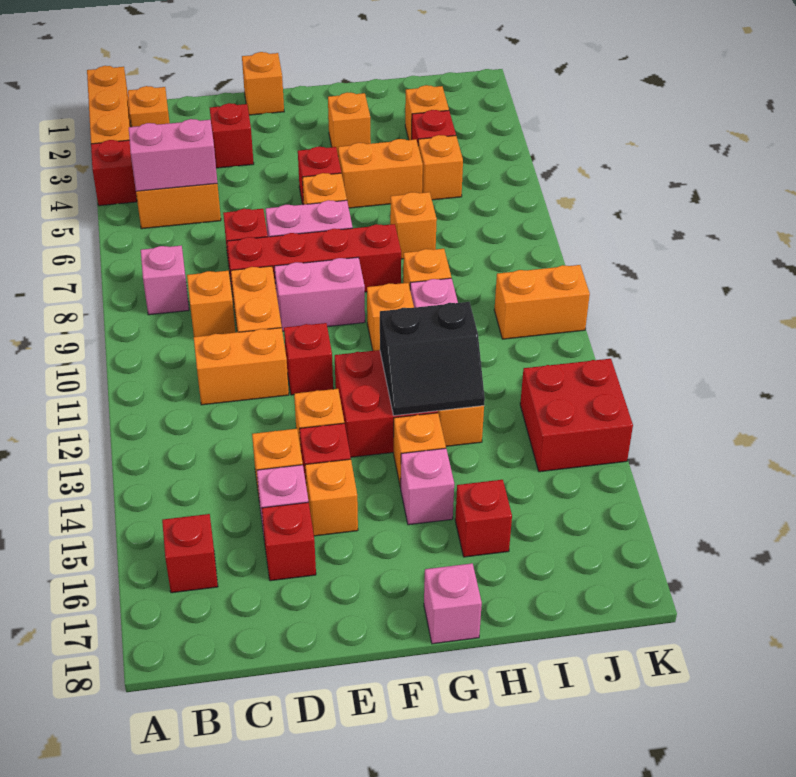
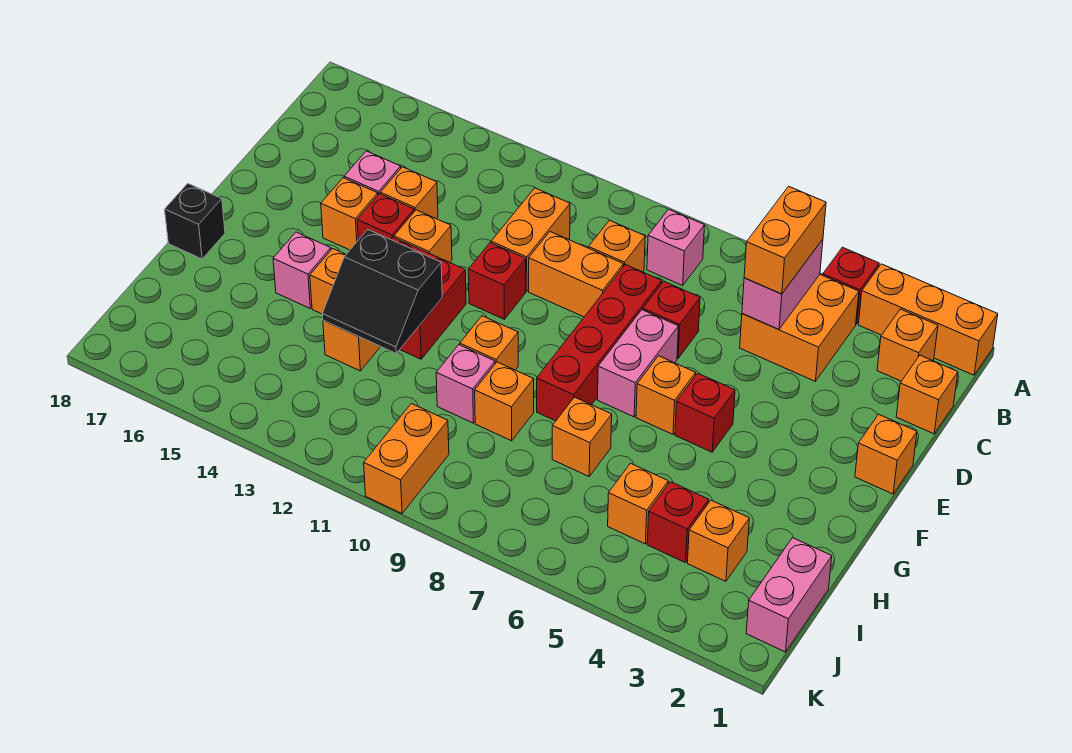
red brick B16 level 1 -> none
red brick D3 level 1 -> none
red brick D16 level 1 -> none
pink brick E9:F9 level 1 -> pink brick I1:J1 level 1
orange brick G3 level 1 -> orange brick C1 level 1
orange brick G5:H5 level 1 -> orange brick B5:C5 level 3
black slope G12:H13 level 2 top 12 -> black slope G12:H13 level 2 top G
pink brick G18 level 1 -> black brick G18 level 1
red brick H16 level 1 -> none
red brick J13:K14 level 1 -> none

